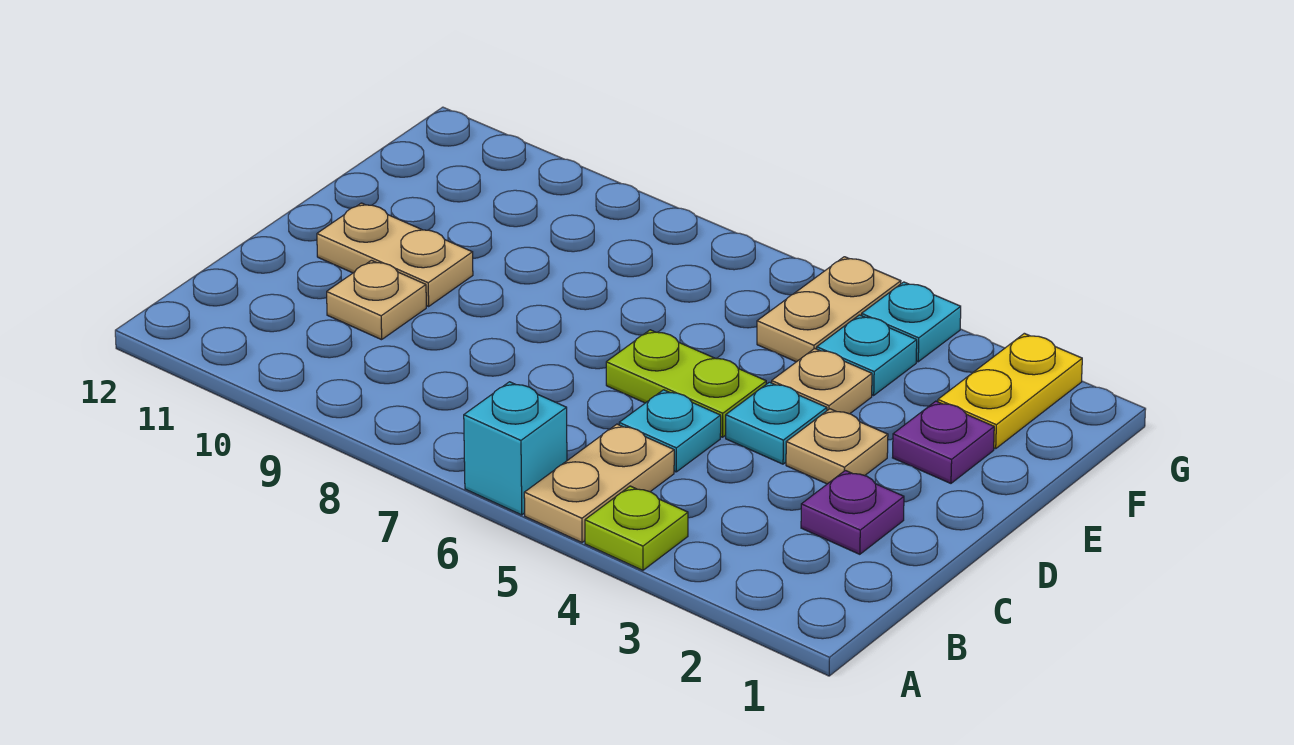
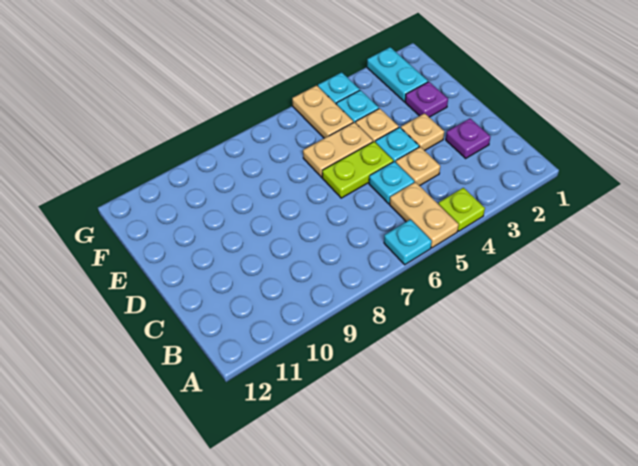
cyan brick A6 level 1 -> cyan plate A6 level 1
tan plate C10 level 1 -> tan plate C4 level 1
tan plate D10:D11 level 1 -> tan plate E5:E6 level 1
yellow plate F2:G2 level 1 -> cyan plate F2:G2 level 1

